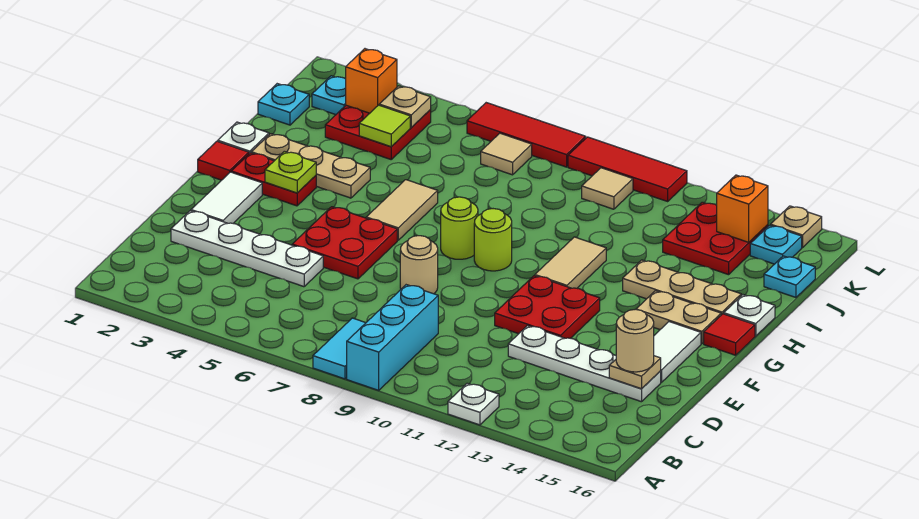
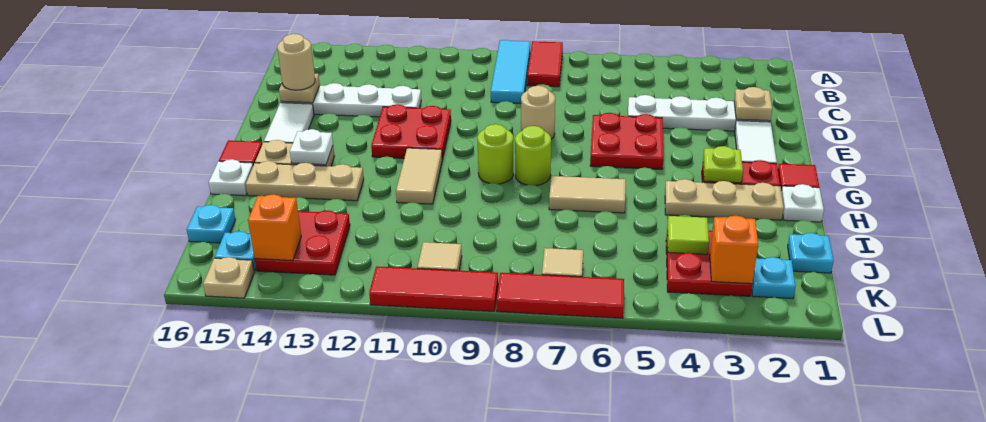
cyan tile A8:B8 level 1 -> red tile A8:B8 level 1
cyan brick A9:C9 level 1 -> cyan tile A9:C9 level 1
white plate A12 level 1 -> white plate G14 level 2
tan tile G6:H6 level 1 -> tan tile H6:H7 level 1
tan plate K4 level 2 -> tan plate D2 level 2

